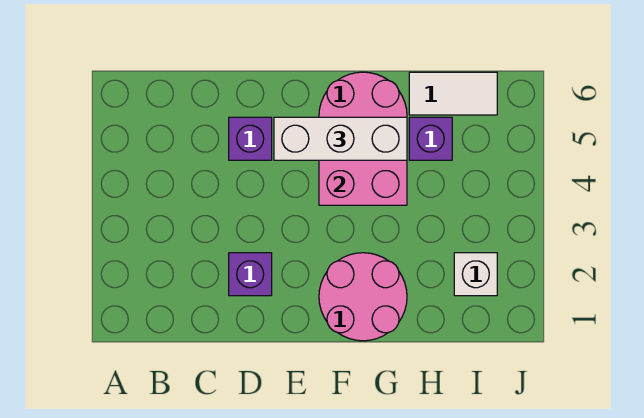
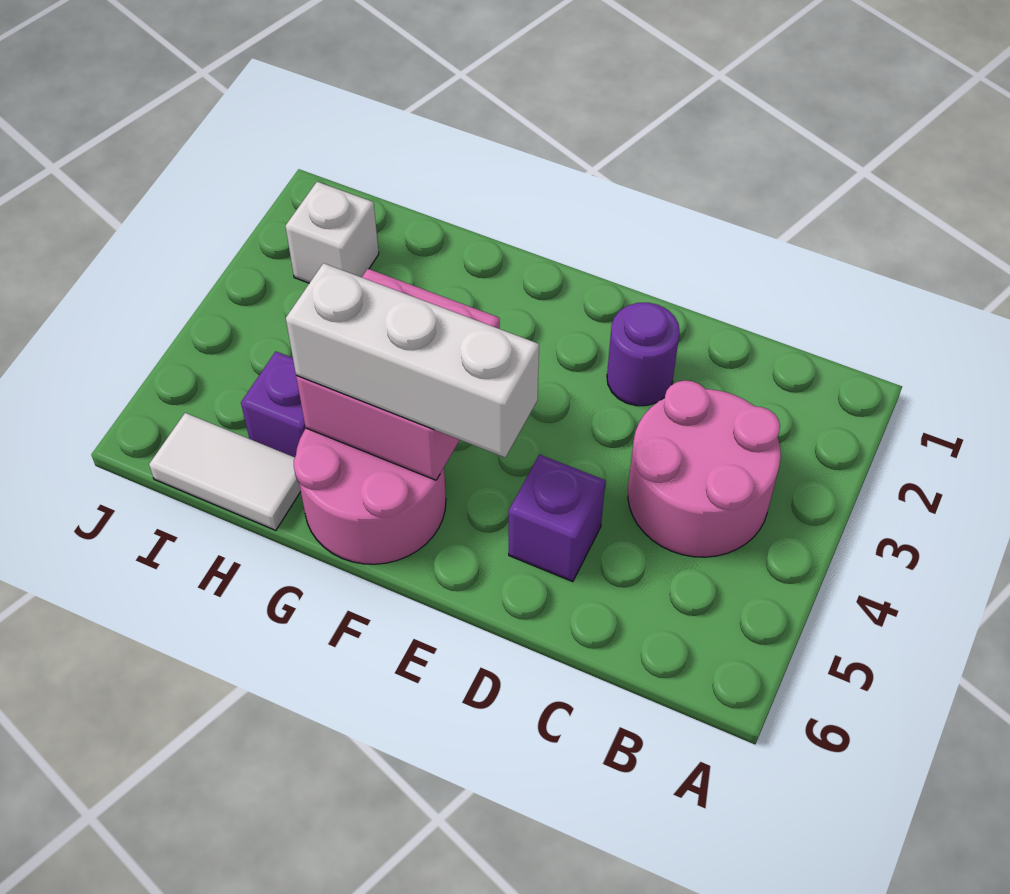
purple brick D2 level 1 -> purple round brick D2 level 1
pink round brick F1:G2 level 1 -> pink round brick B3:C4 level 1

